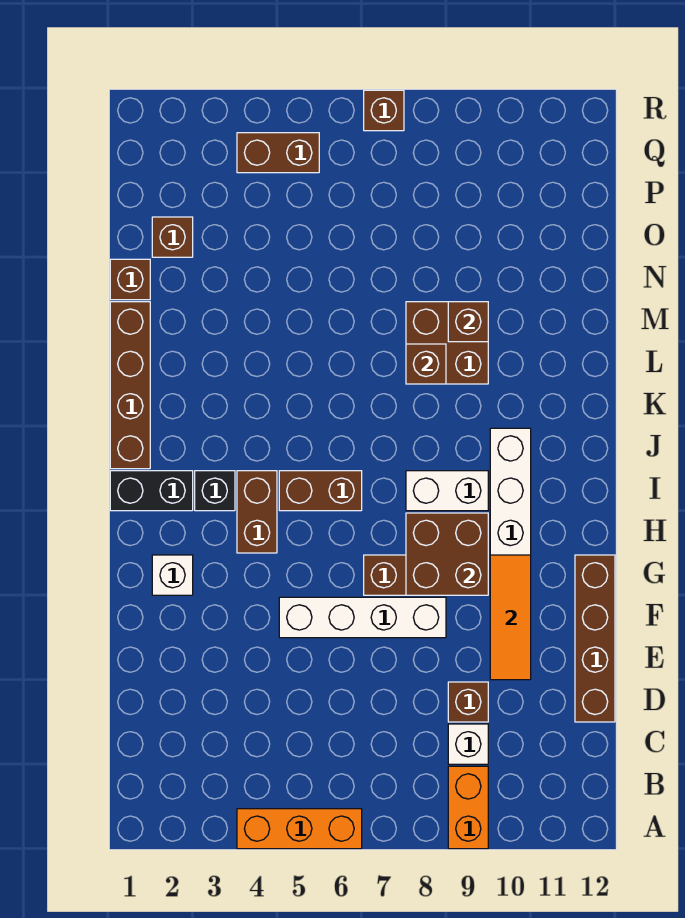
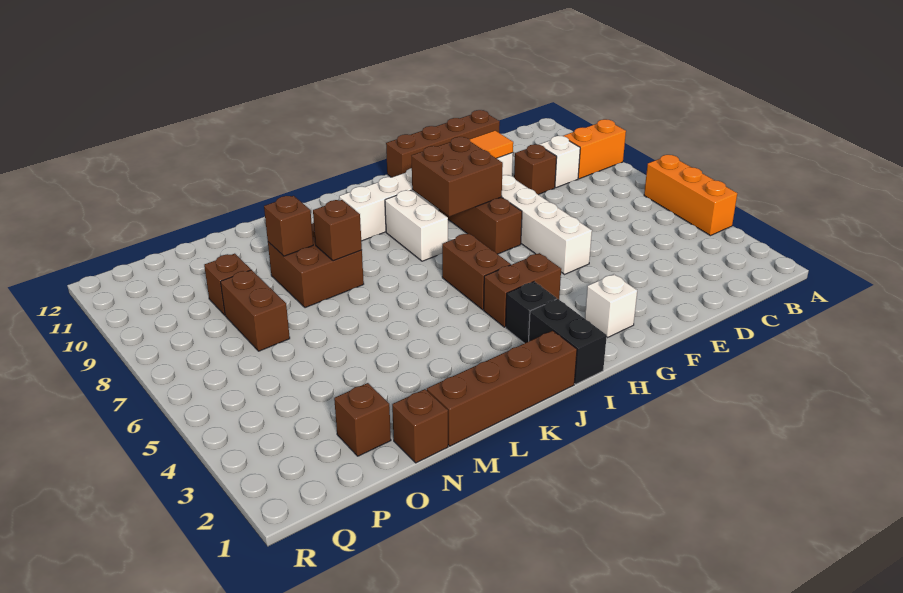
brown brick Q4:Q5 level 1 -> brown brick O7:O8 level 1
brown brick R7 level 1 -> brown brick O9 level 1

